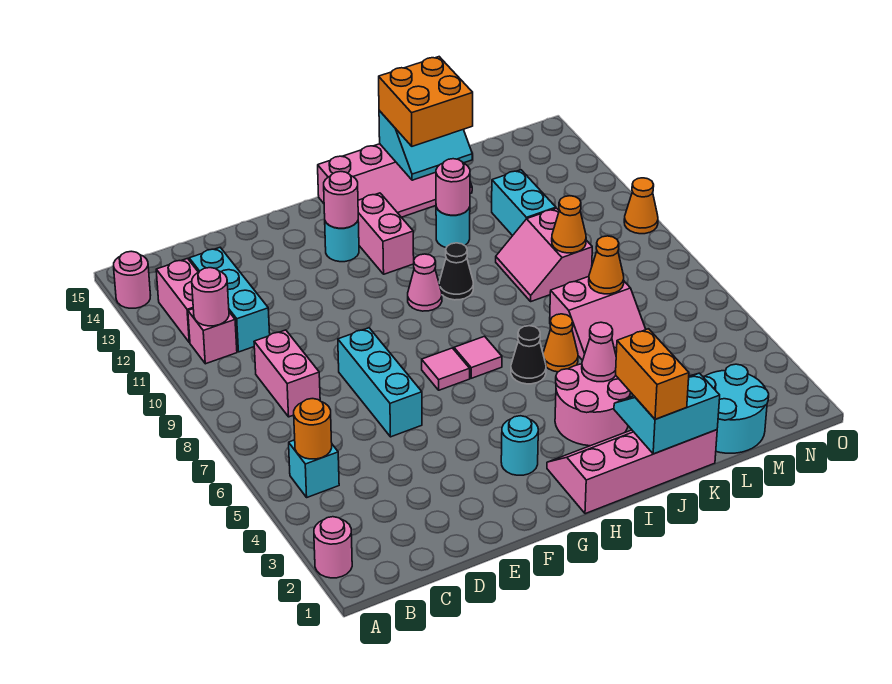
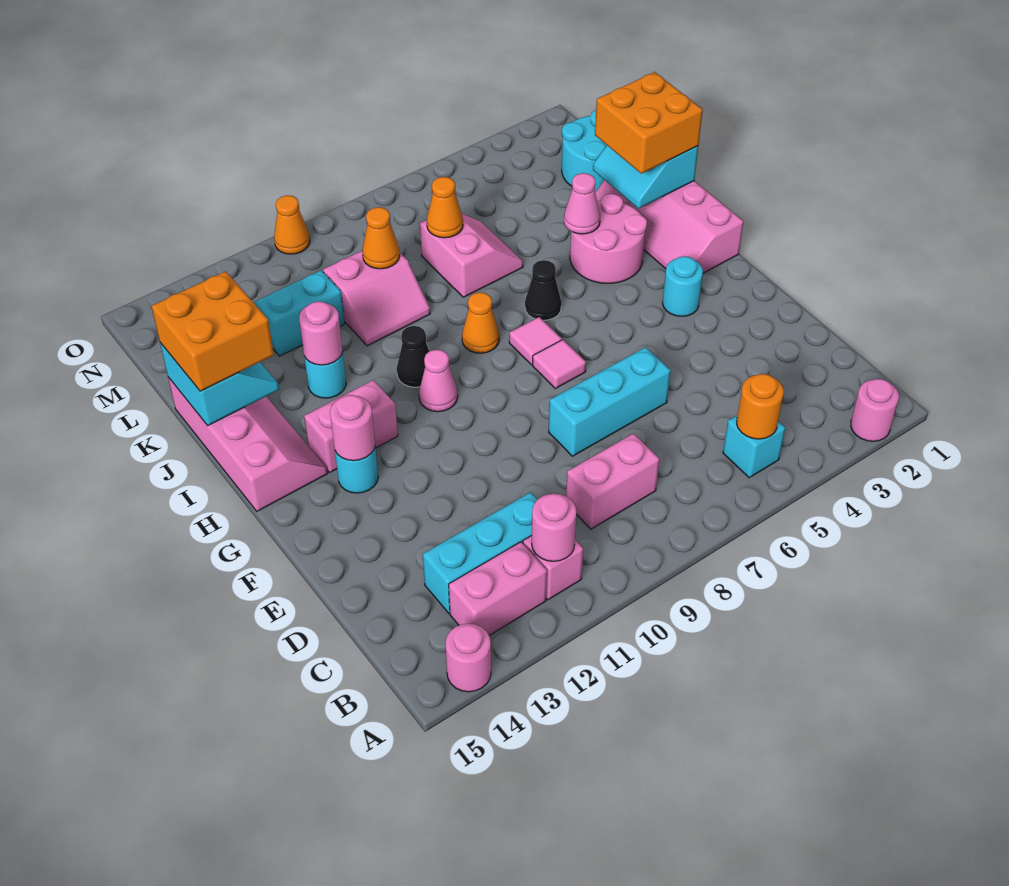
orange brick J1:J2 level 3 -> orange brick J1:K2 level 3
orange cone J6 level 1 -> orange cone I8 level 1

